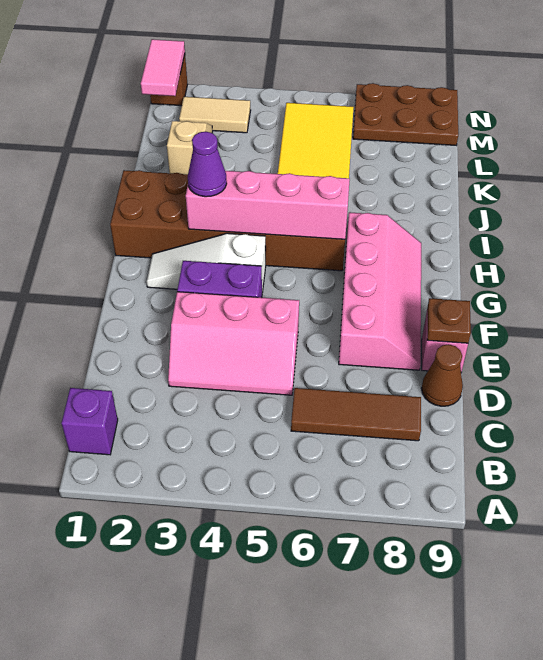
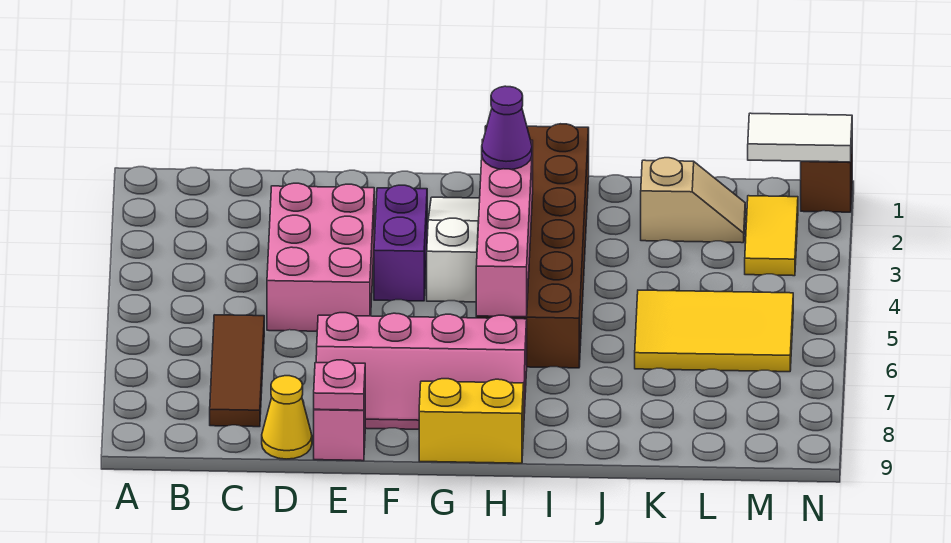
purple brick B1 level 1 -> none
pink slope D3:E5 level 1 top E -> pink brick D3:E5 level 1
brown cone D9 level 1 -> yellow cone D9 level 1
brown plate E9 level 2 -> pink plate E9 level 2
none -> yellow brick G9:H9 level 1
pink tile M1:N1 level 2 -> white tile M1:N1 level 2
tan tile M2:M3 level 1 -> yellow tile M2:M3 level 1
brown plate M7:N9 level 1 -> none

